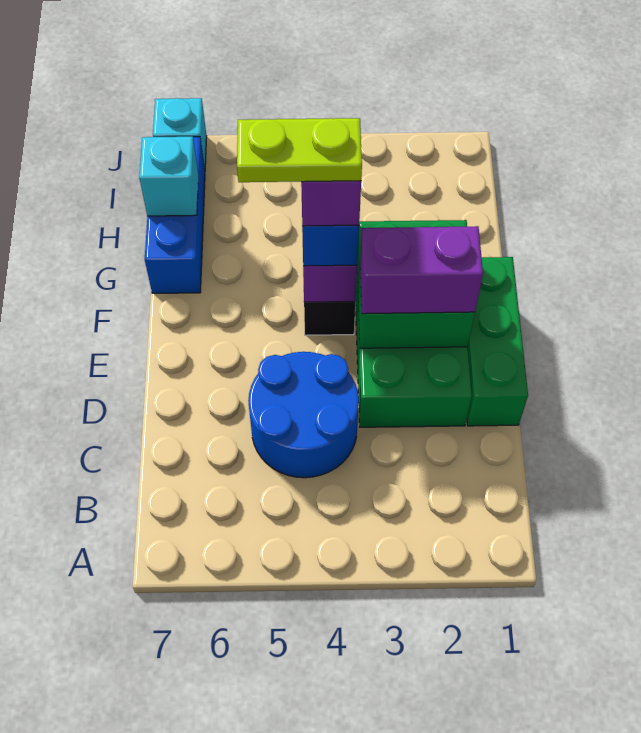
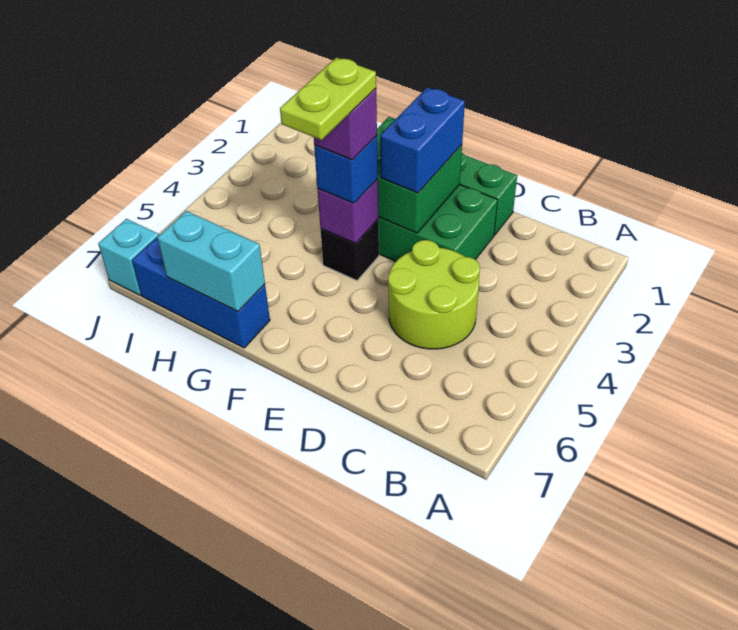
blue round brick C4:D5 level 1 -> lime round brick C4:D5 level 1
purple brick E2:E3 level 3 -> blue brick E2:E3 level 3
cyan brick H7 level 2 -> cyan brick G7:H7 level 2

